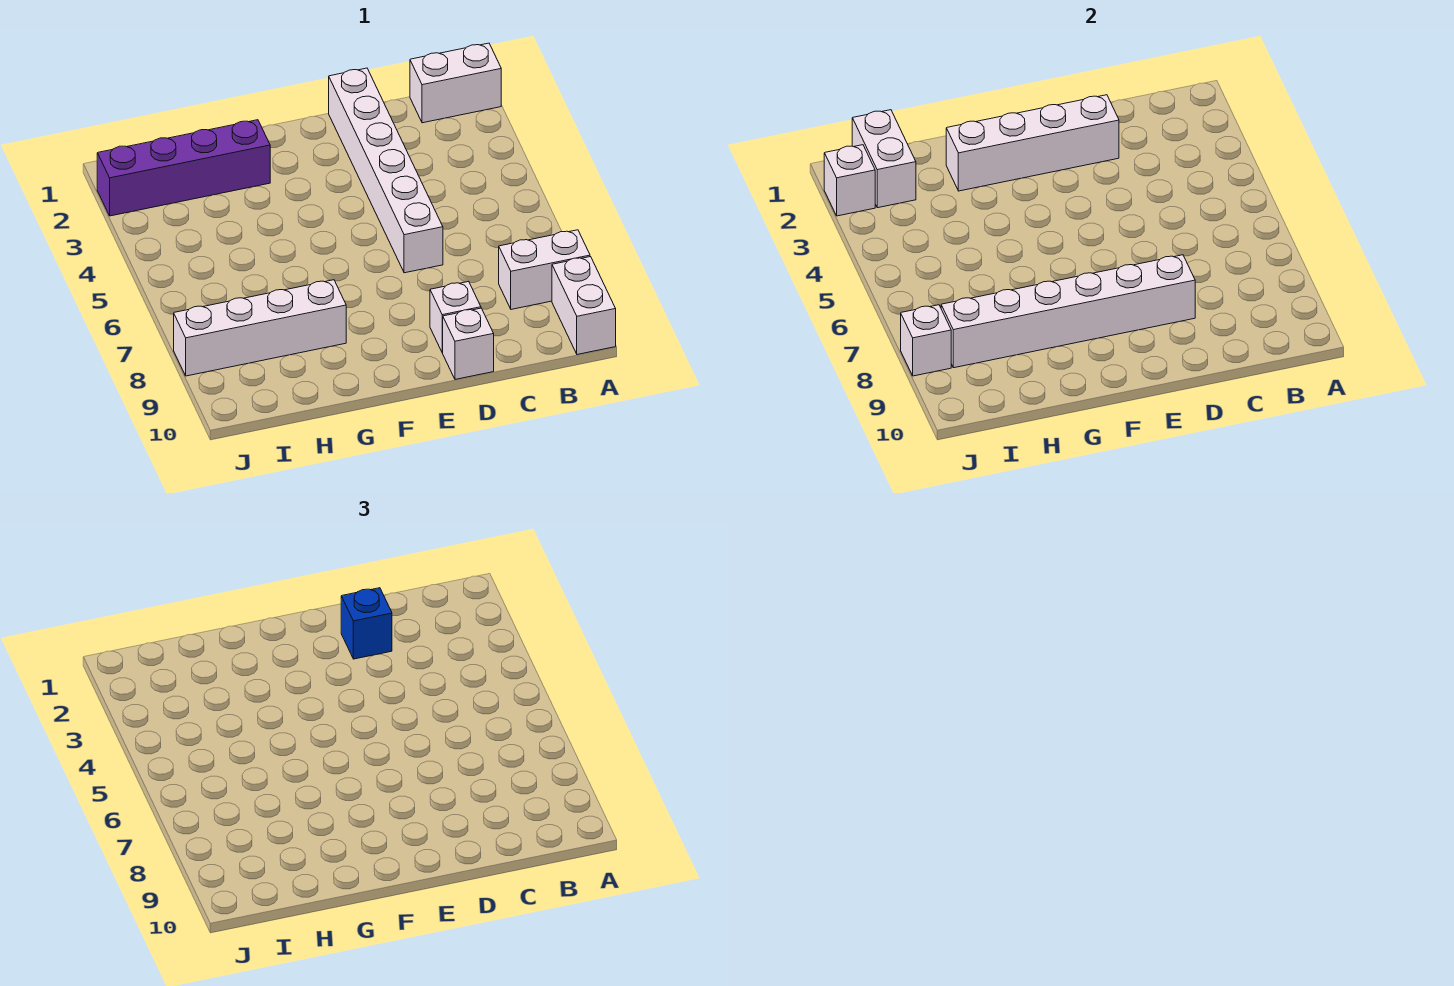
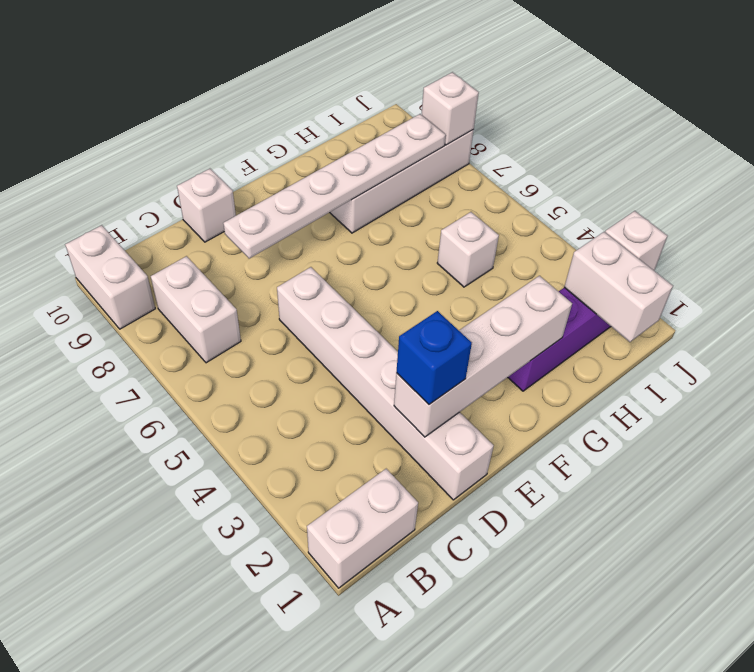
white brick A8:B8 level 1 -> white brick B7:B8 level 1
white brick D8:I8 level 2 -> white plate D8:I8 level 2
white brick D9 level 1 -> white brick H5 level 1

